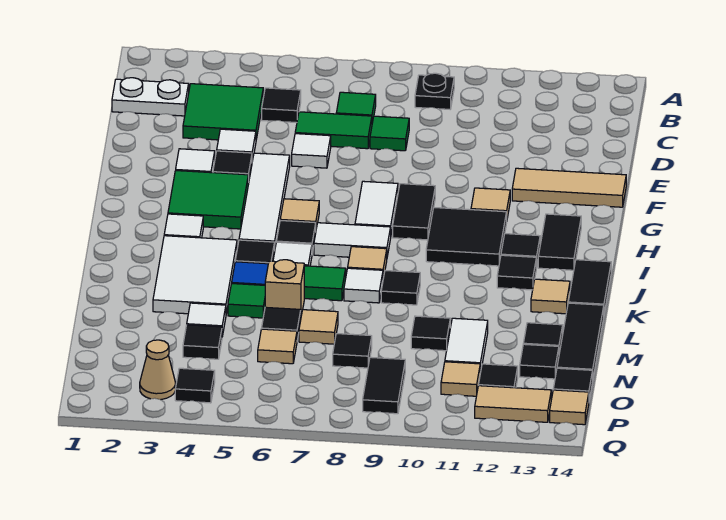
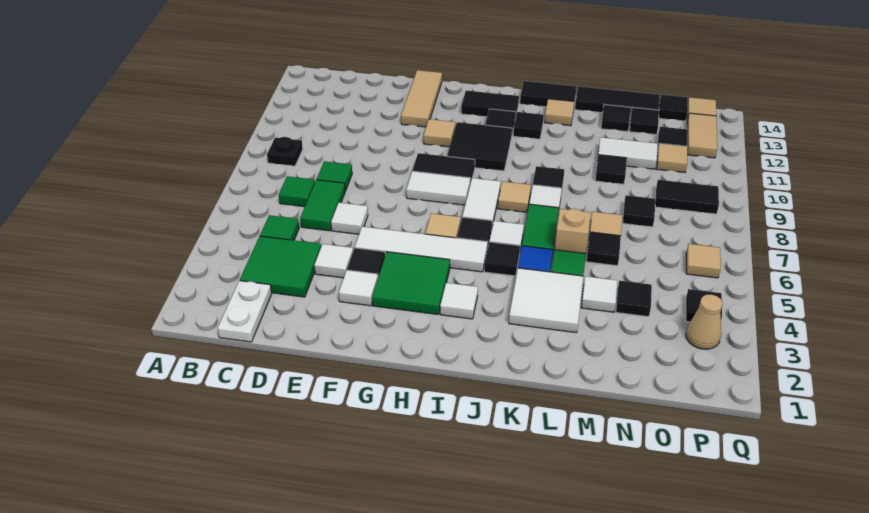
black tile C5 level 1 -> green tile C5 level 1
white tile J3:L4 level 1 -> white tile K3:L4 level 1
tan tile N6 level 1 -> tan tile P6 level 1

